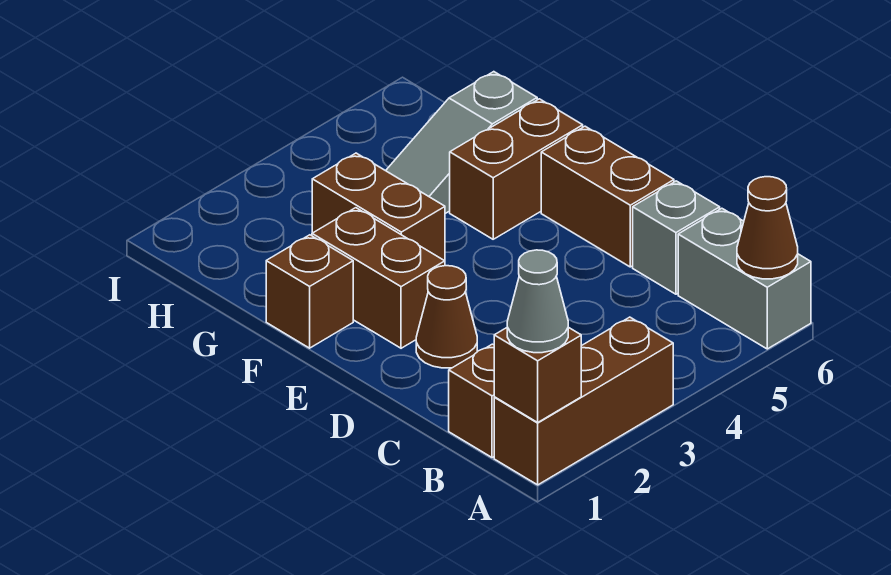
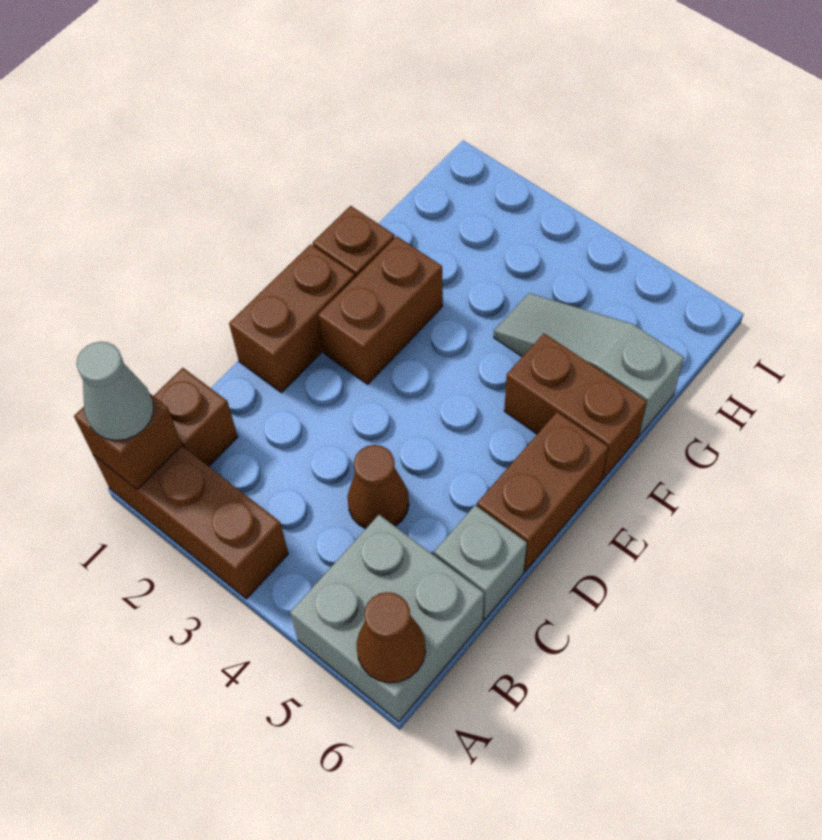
grey brick A6:B6 level 1 -> grey brick A5:B6 level 1
brown cone D2 level 1 -> brown cone C4 level 1
brown brick F3:G3 level 1 -> brown brick D1:E1 level 1

